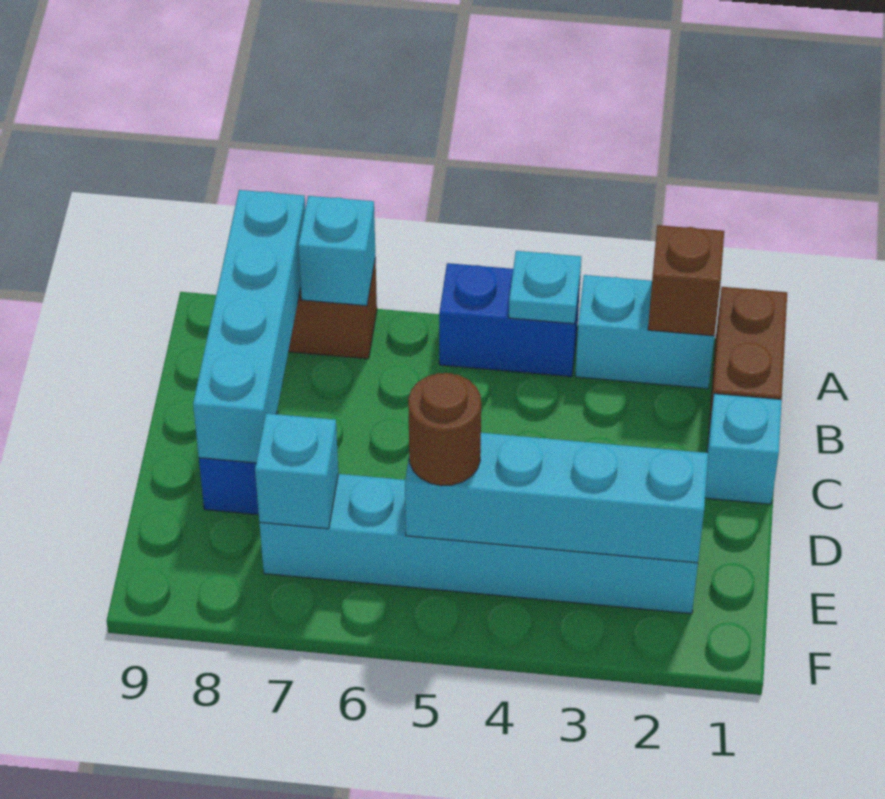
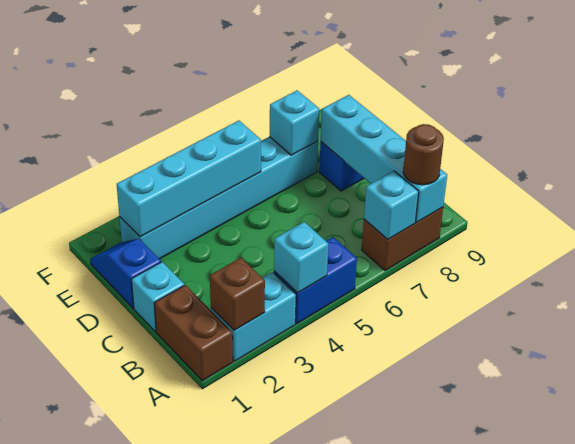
cyan plate A4 level 2 -> cyan brick A4 level 2
none -> blue slope D1:E1 level 1 top D
brown round brick E5 level 3 -> brown round brick A8 level 3

